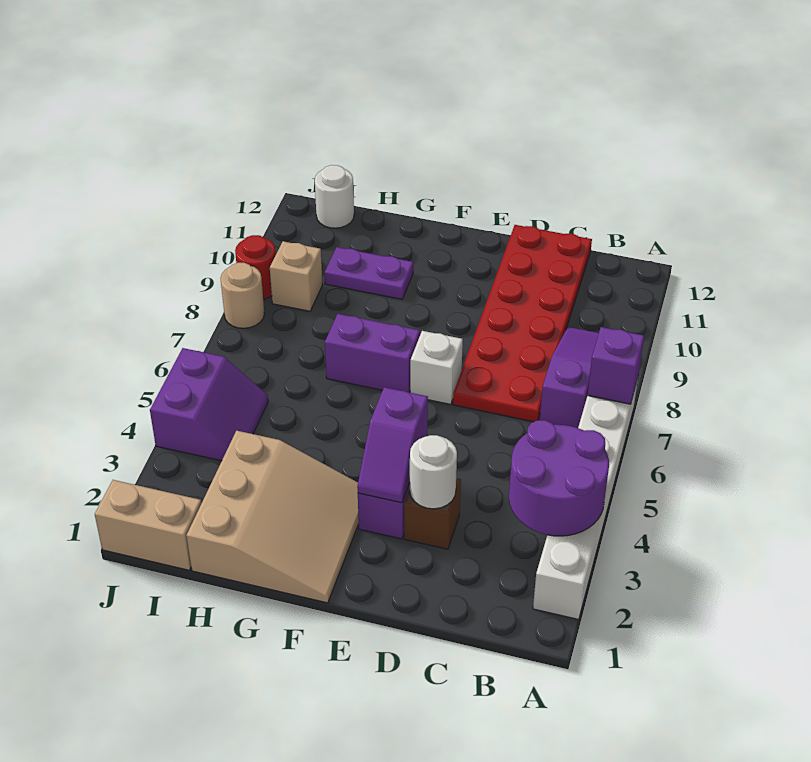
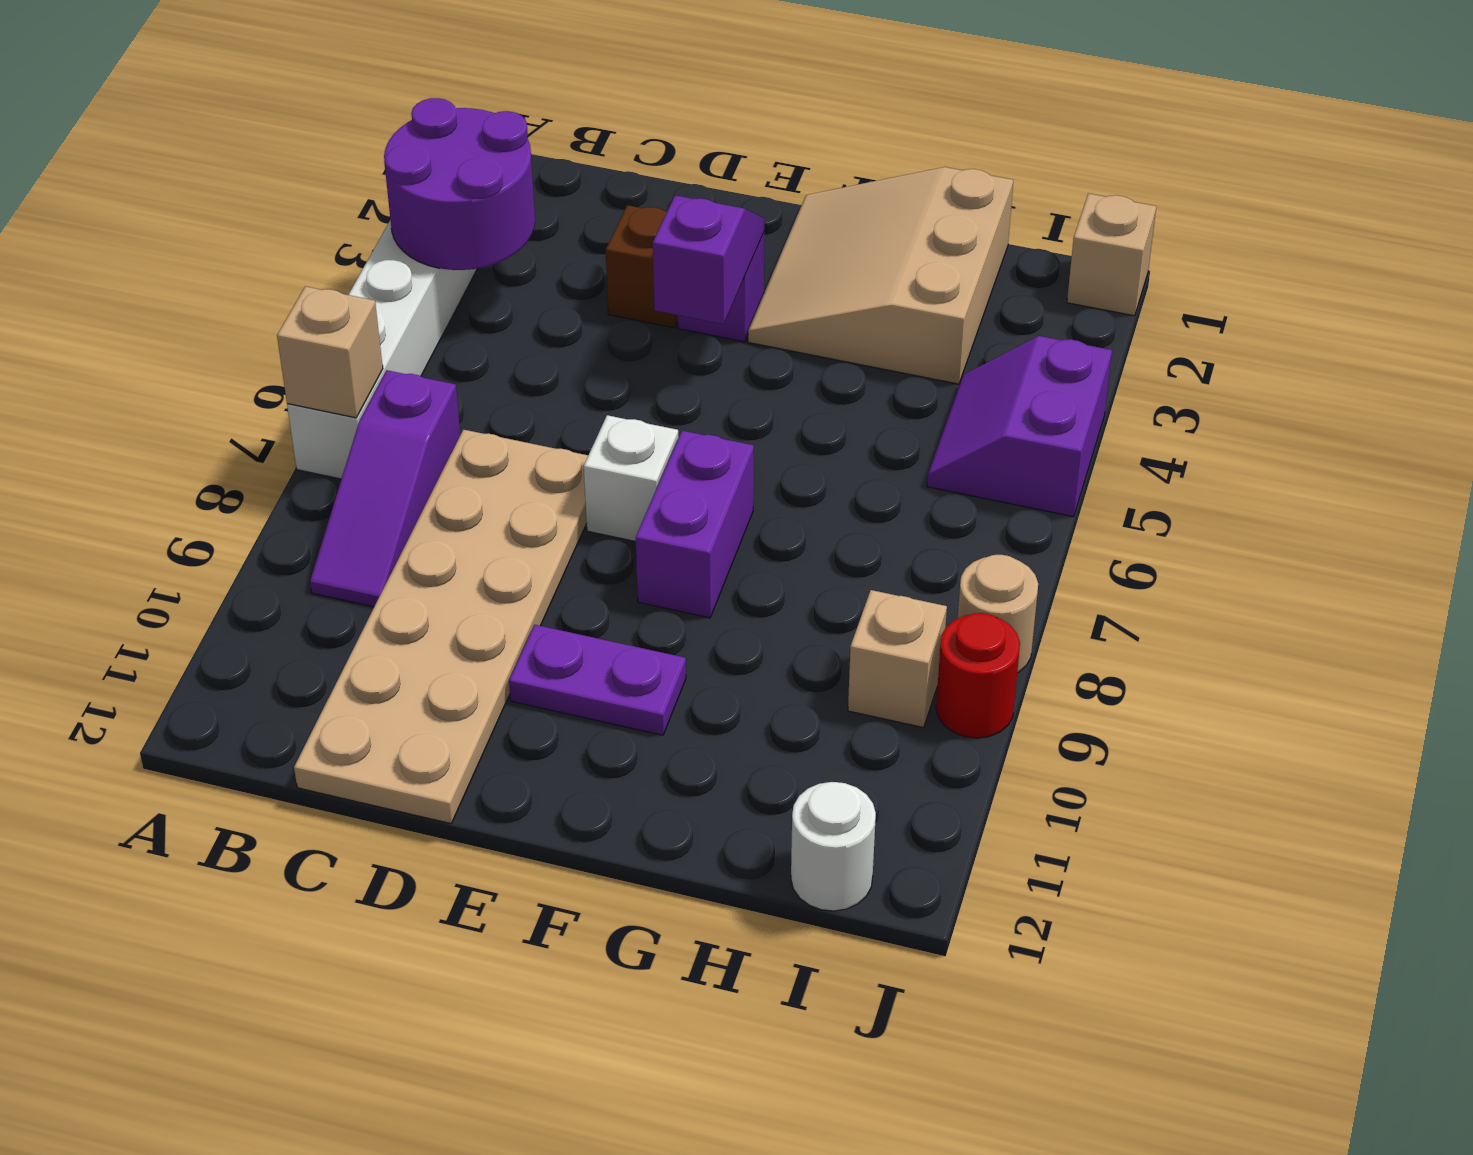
purple brick A7 level 2 -> tan brick A7 level 2
red plate C7:D12 level 1 -> tan plate C7:D12 level 1
white round brick D3 level 2 -> none
purple brick F7:G7 level 1 -> purple brick F7:F8 level 1
purple plate G10:H10 level 1 -> purple plate E10:F10 level 1
tan brick I1:J1 level 1 -> tan brick J1 level 1

